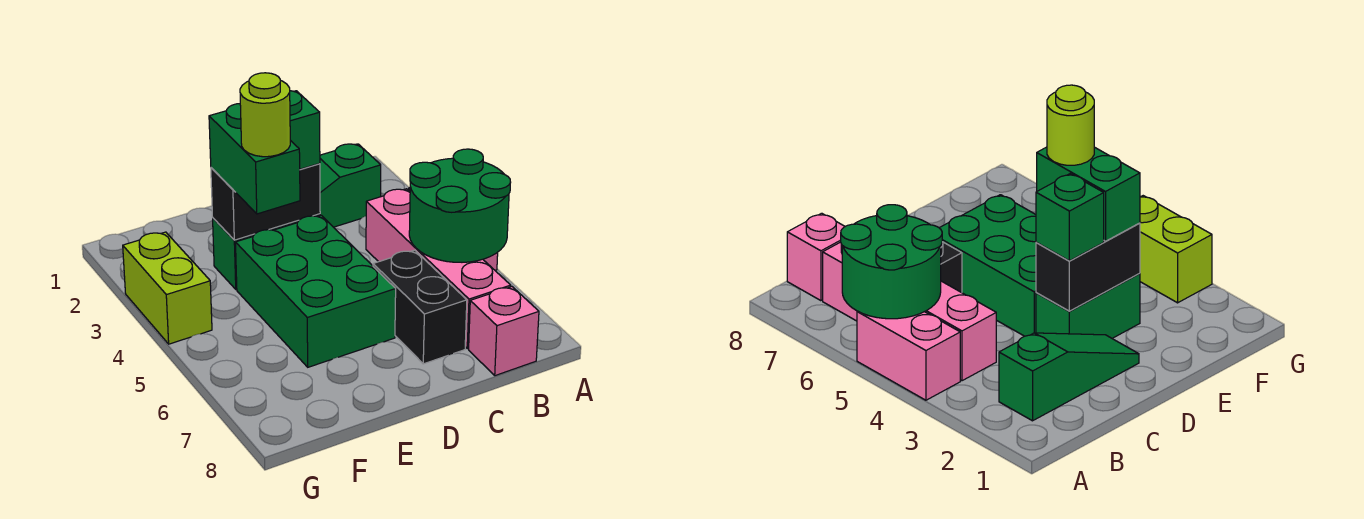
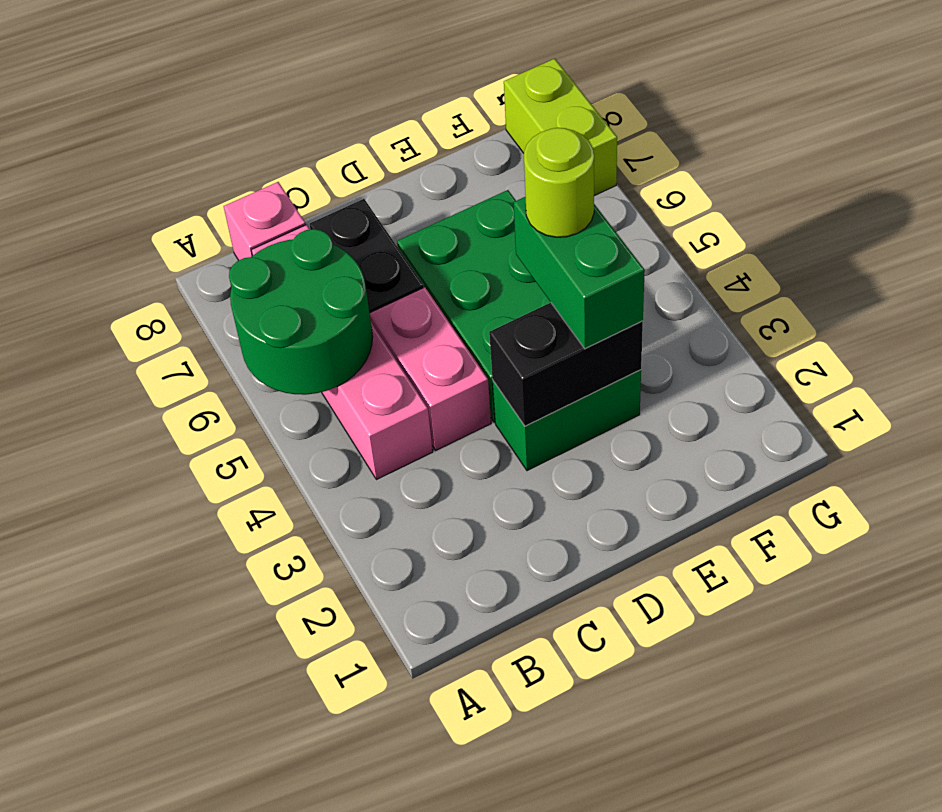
pink brick A4:A5 level 1 -> pink brick C4:C5 level 1
green slope B2:D2 level 1 top B -> none
green brick D3 level 3 -> none
lime brick G3:G4 level 1 -> lime brick G7:G8 level 1

